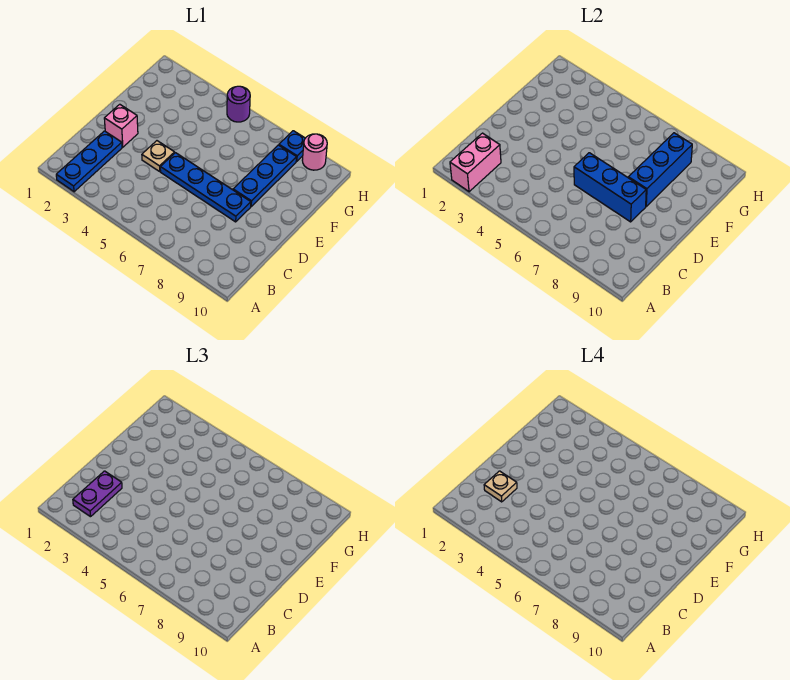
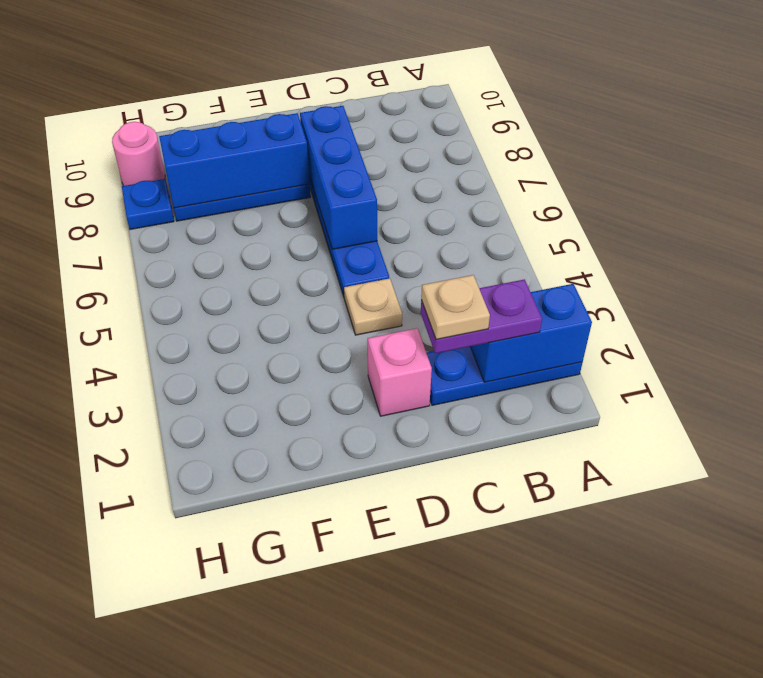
pink brick A2:B2 level 2 -> blue brick A2:B2 level 2
purple round brick H5 level 1 -> none

